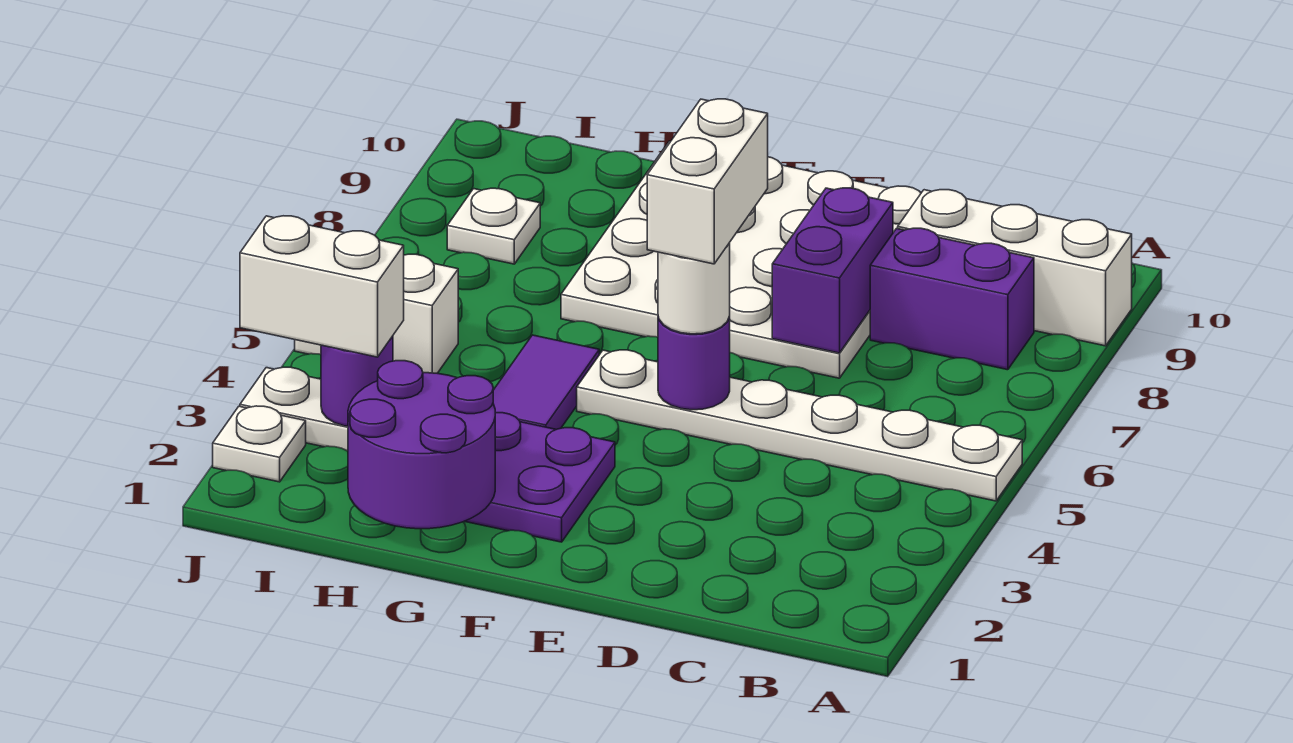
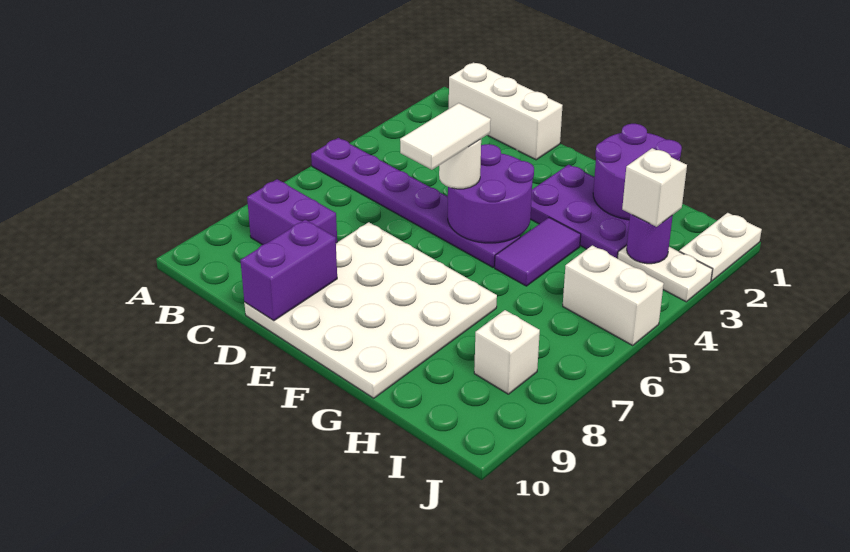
white plate A5:F5 level 1 -> purple plate A5:F5 level 1
white brick A9:C9 level 1 -> white brick B1:D1 level 1
purple brick D7:D8 level 2 -> purple brick D9:D10 level 2
purple round brick E5 level 2 -> purple round brick E4:F5 level 2
white brick E5:E6 level 4 -> white tile E5:E6 level 4
white brick I3:J3 level 3 -> white brick I3 level 3
white plate I8 level 1 -> white brick I8 level 1
white plate J2 level 1 -> white plate J1:J2 level 1

